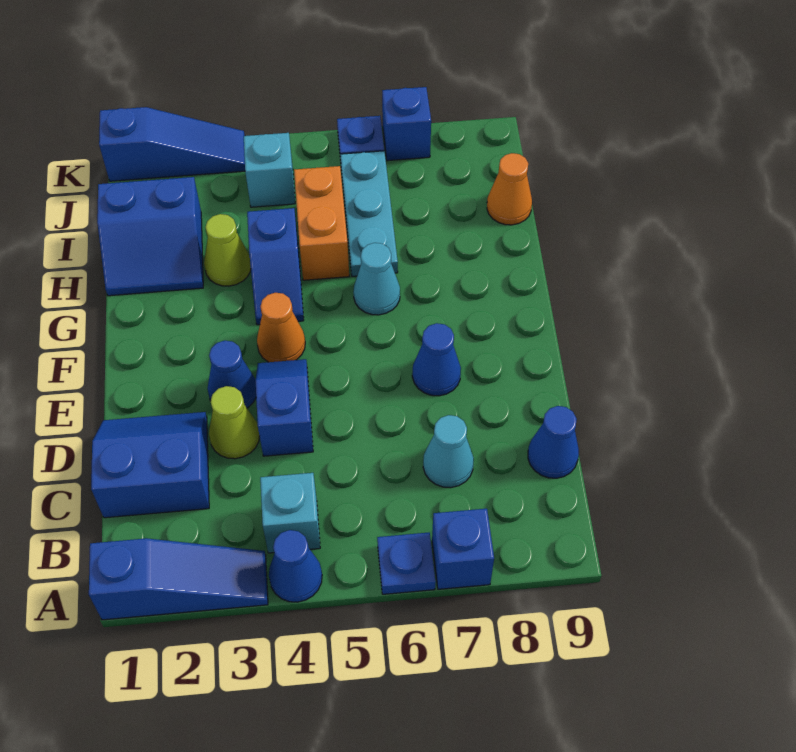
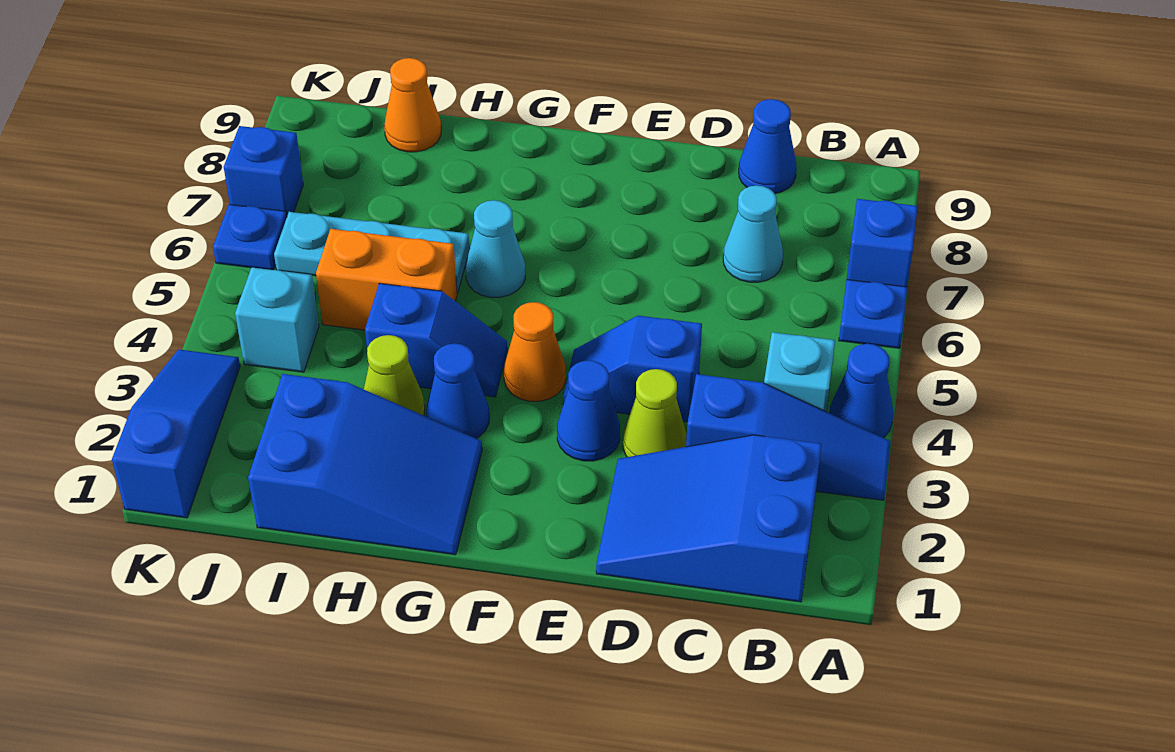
blue slope A1:A3 level 1 top 1 -> blue slope A3:C3 level 1 top C
blue slope C1:D2 level 1 top C -> blue slope B1:D2 level 1 top B
blue cone E7 level 1 -> blue cone G3 level 1
blue slope H1:I2 level 1 top I -> blue slope G1:I2 level 1 top I

